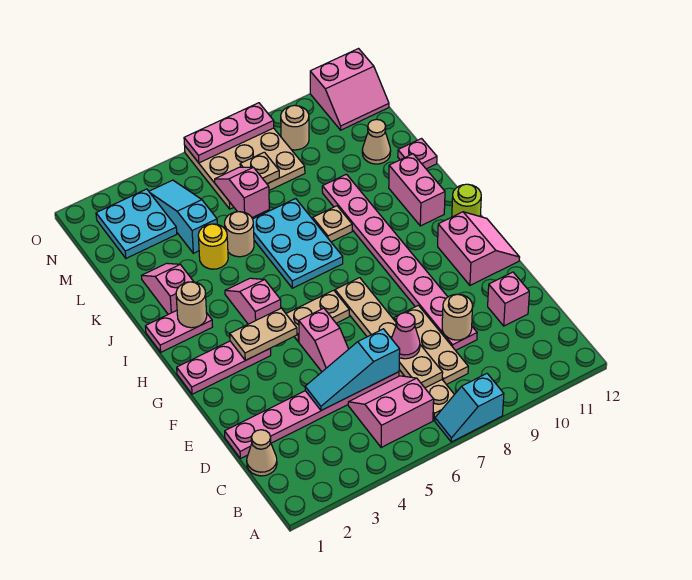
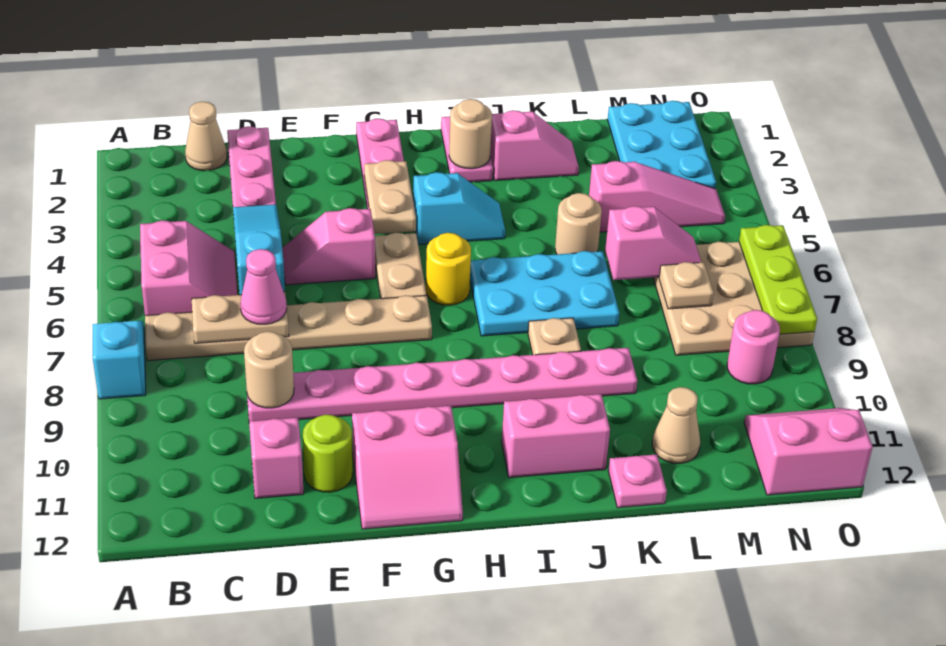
tan plate C8:E8 level 1 -> none
pink slope H4:I4 level 1 top H -> cyan slope H4:I4 level 1 top H
lime round brick H12 level 1 -> lime round brick E11 level 1
yellow round brick K4 level 1 -> yellow round brick H6 level 1
cyan slope L4:N4 level 1 top L -> pink slope L4:N4 level 1 top L
cyan plate M2:N3 level 1 -> cyan plate M1:N3 level 1
tan round brick N9 level 1 -> pink round brick N9 level 1
pink slope N11:O12 level 1 top O -> pink slope N11:O12 level 1 top 12
pink plate O6:O8 level 2 -> lime plate O6:O8 level 2

